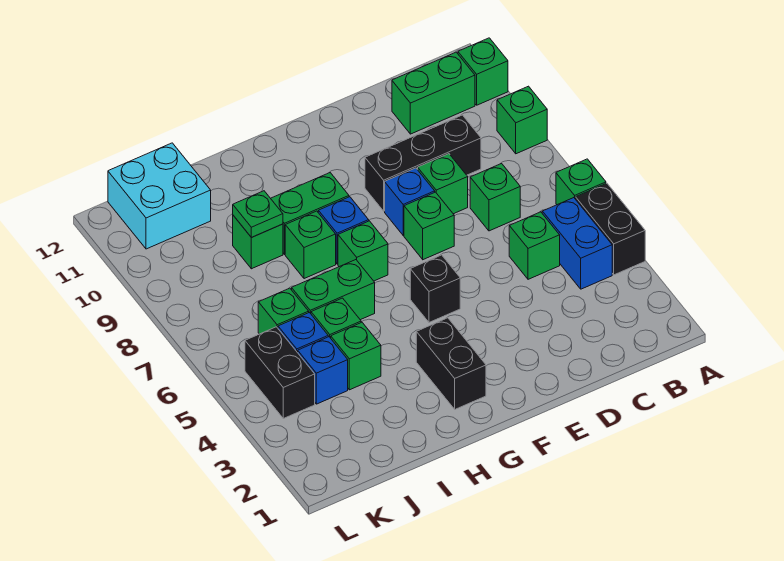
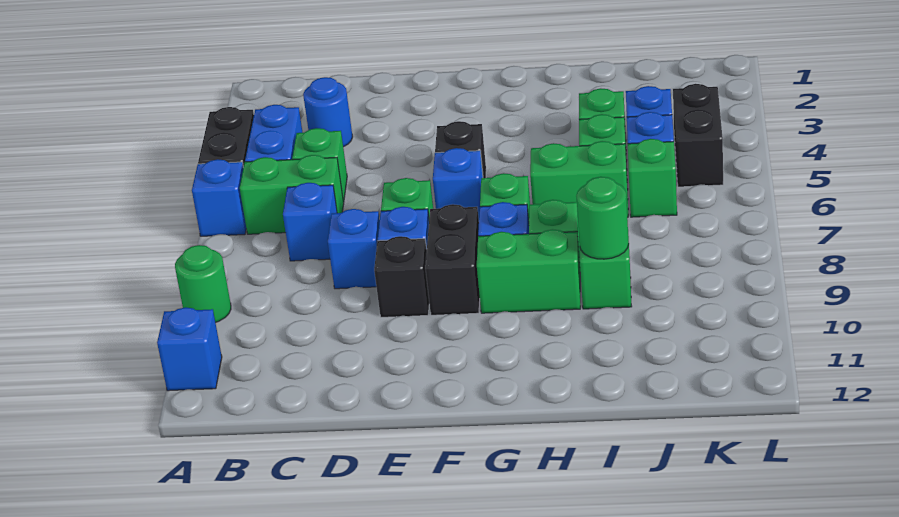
green brick A6 level 1 -> blue brick A6 level 1
green brick A9 level 1 -> green round brick A9 level 1
green brick A11 level 1 -> blue brick A11 level 1
green brick B11:C11 level 1 -> green brick B6:C6 level 1
none -> blue round brick C3 level 1
green brick C7 level 1 -> blue brick C7 level 1
black brick C9:E9 level 1 -> black brick E9 level 1
green brick D8 level 1 -> blue brick D8 level 1
none -> blue brick F6 level 1
black brick G2:G3 level 1 -> black brick F8:F9 level 1
green plate I9 level 2 -> green round brick I9 level 2
cyan brick J11:K12 level 1 -> none

